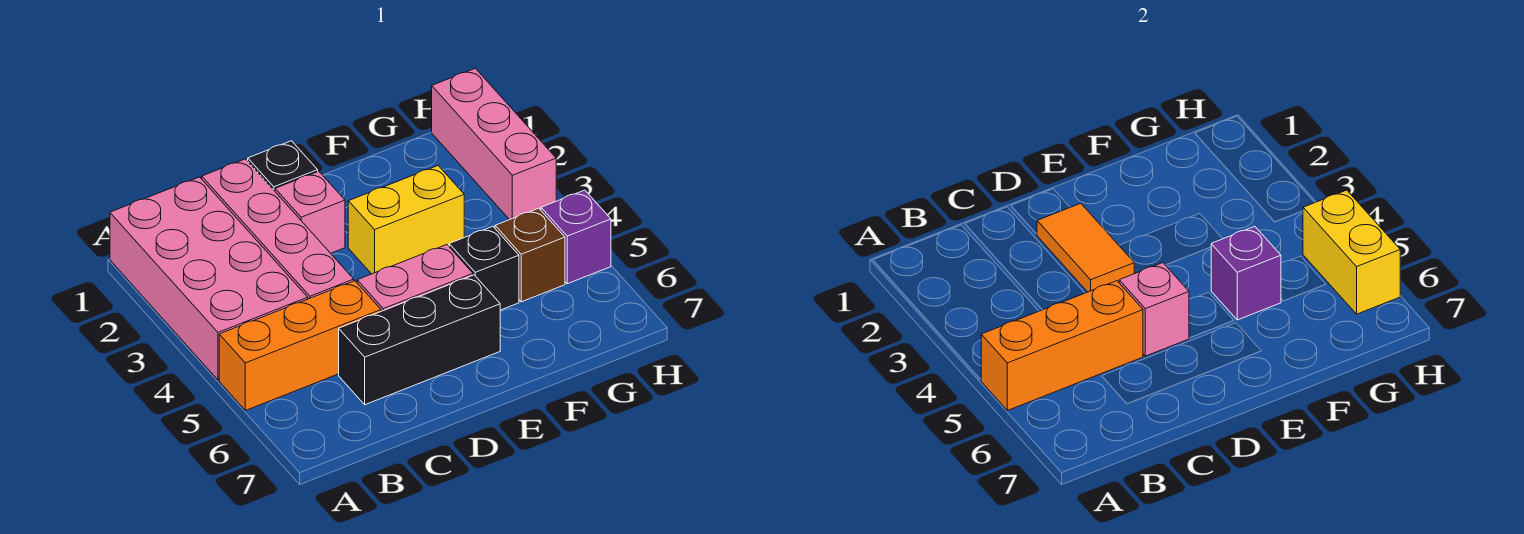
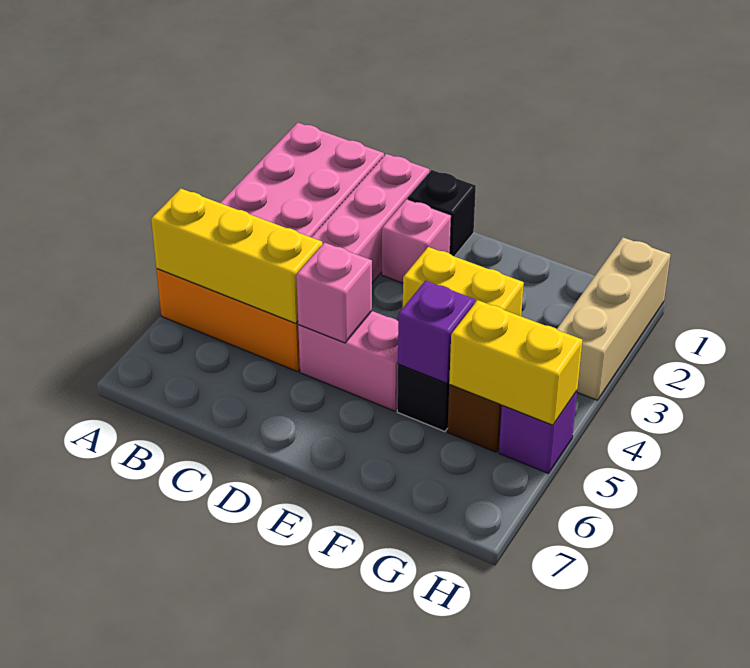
orange brick A5:C5 level 2 -> yellow brick A5:C5 level 2
black brick C6:E6 level 1 -> none
orange tile D2:D3 level 2 -> none
pink brick H1:H3 level 1 -> tan brick H1:H3 level 1
yellow brick H5:H6 level 2 -> yellow brick G5:H5 level 2

